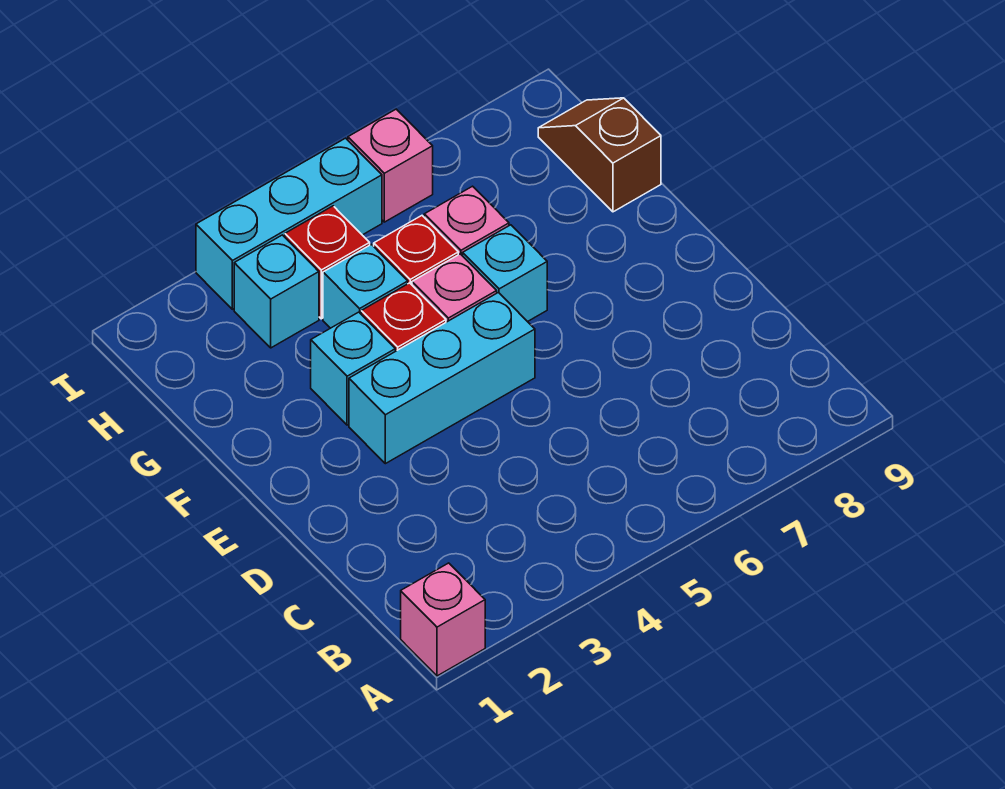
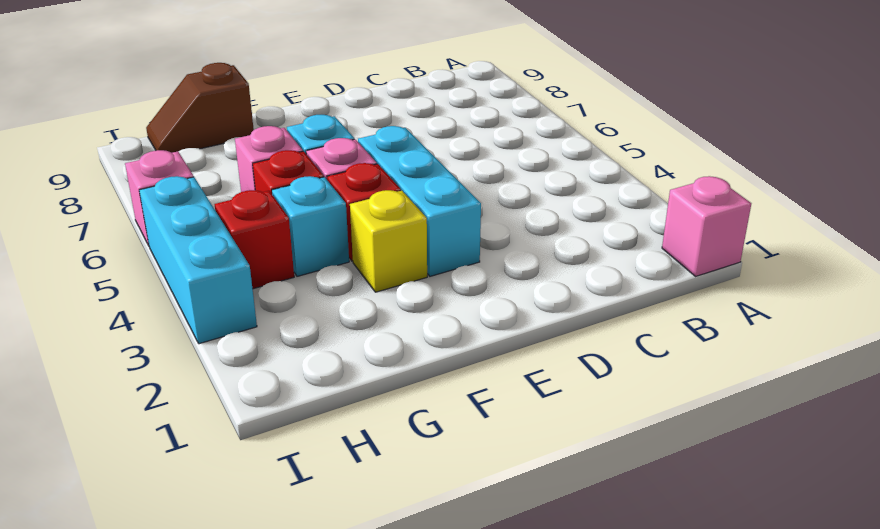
cyan brick F3 level 1 -> yellow brick F3 level 1
cyan brick H3 level 1 -> none

